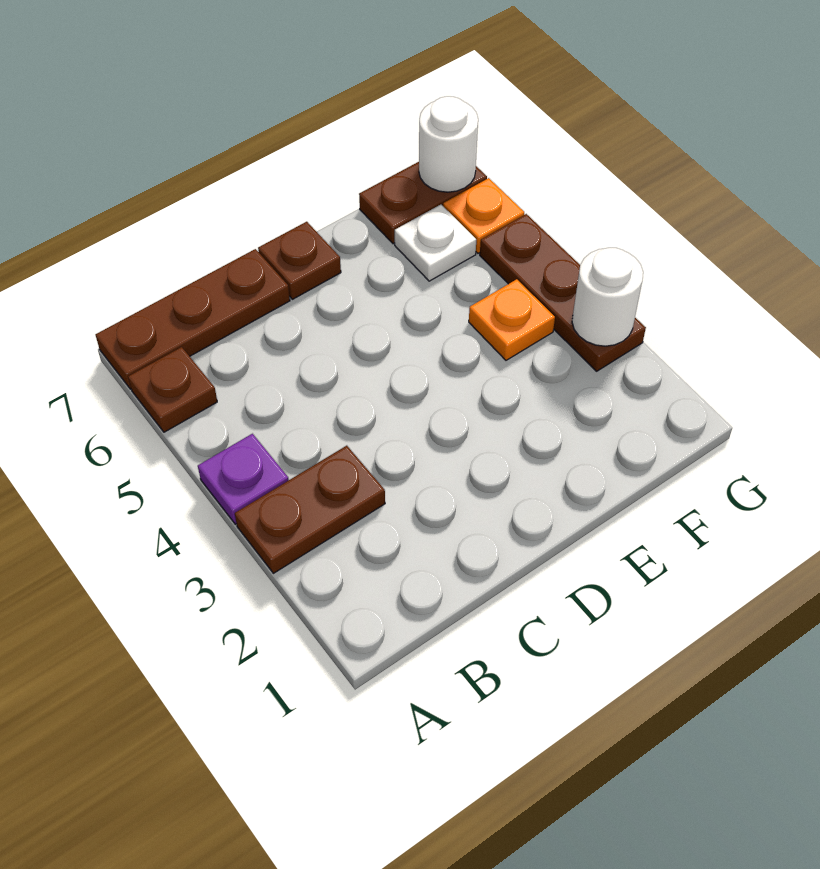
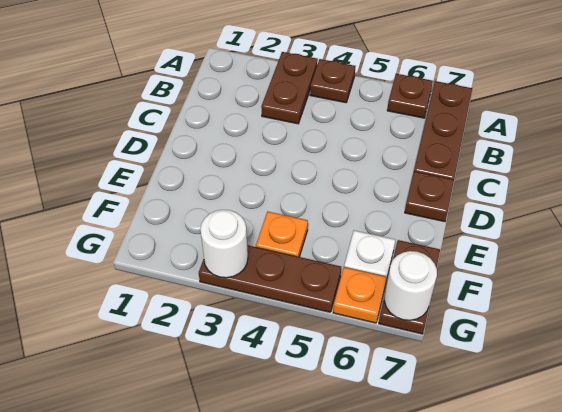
purple plate A4 level 1 -> brown plate A4 level 1

